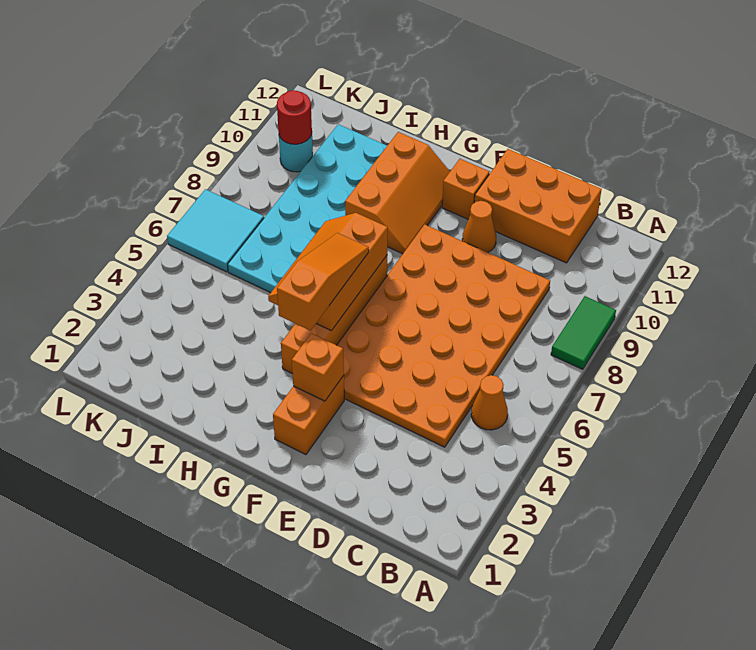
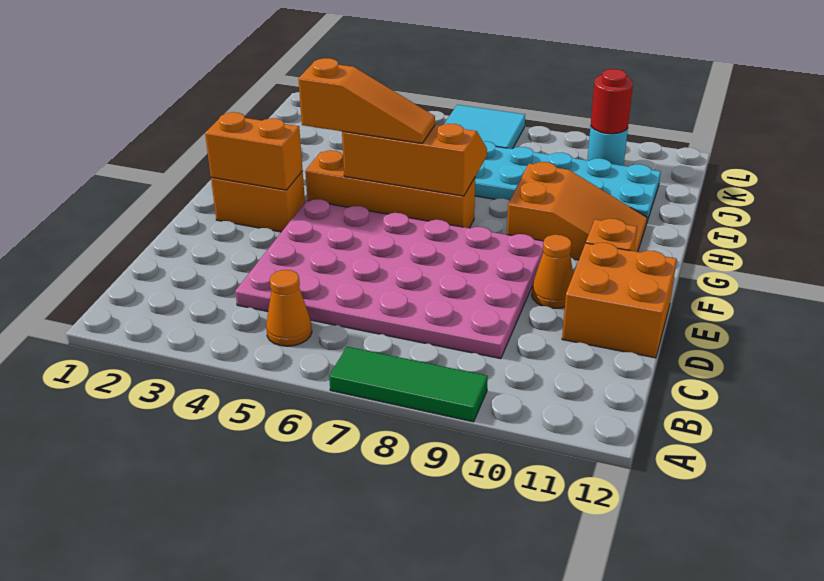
green tile A8:A9 level 1 -> green tile A7:A9 level 1
orange plate C4:F9 level 1 -> pink plate C4:F9 level 1
orange brick C11:E12 level 1 -> orange brick D11:E12 level 1
orange brick F3 level 2 -> orange brick F2:F3 level 2
orange slope G9:H11 level 1 top H -> orange slope G9:H11 level 1 top 9

